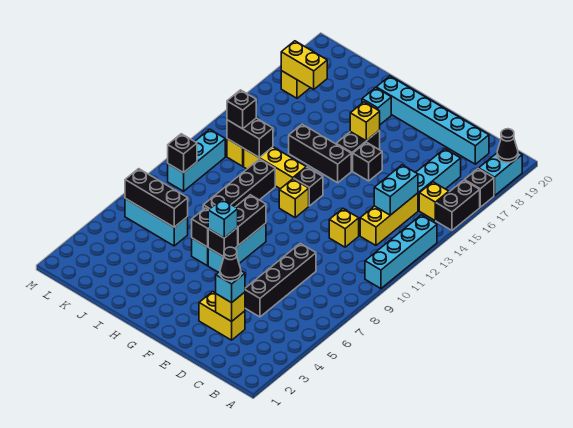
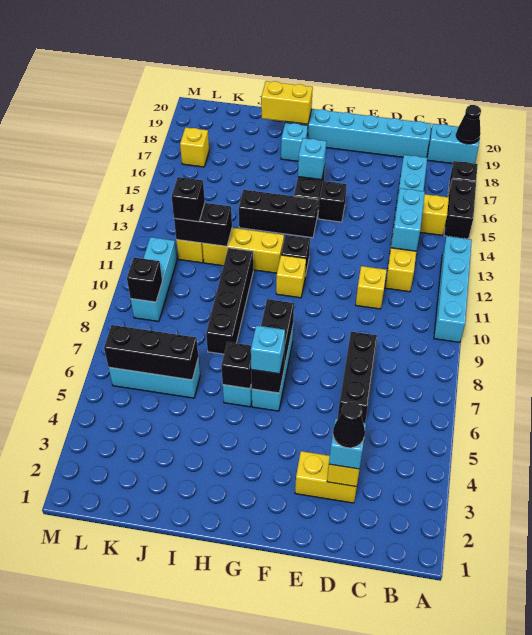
cyan brick A18:A19 level 1 -> cyan brick A19:B19 level 1
black brick D5:D8 level 1 -> black brick D6:D8 level 1
yellow brick G16 level 2 -> cyan brick G16 level 2
yellow brick K17:L17 level 2 -> yellow brick H19:I19 level 2

